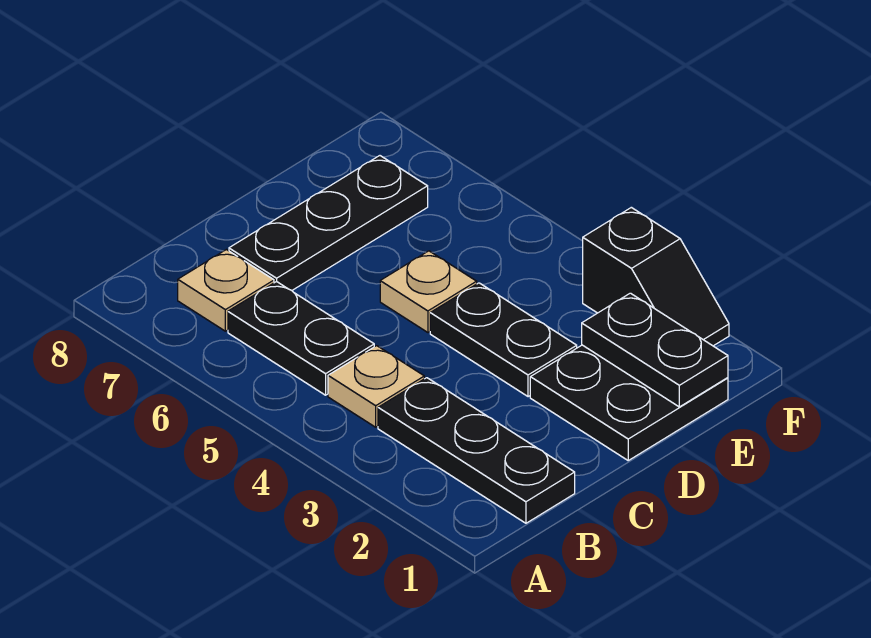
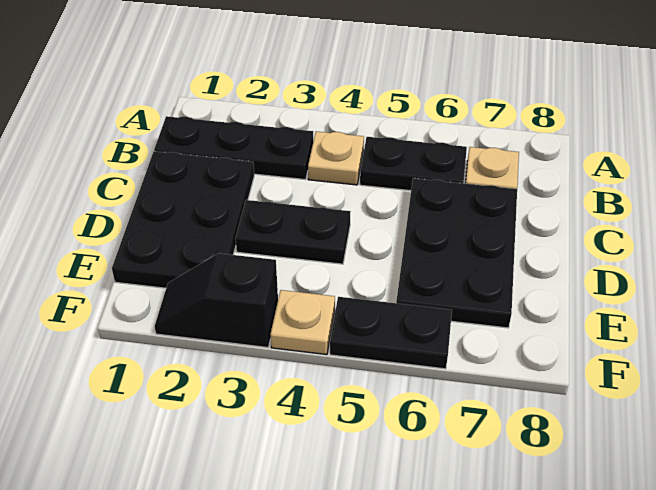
black plate C7:E7 level 1 -> black plate C6:E7 level 1
black plate D1:E2 level 1 -> black plate C1:E2 level 1
tan plate D5 level 1 -> tan plate F4 level 1
black plate E1:E2 level 2 -> black plate F5:F6 level 1

